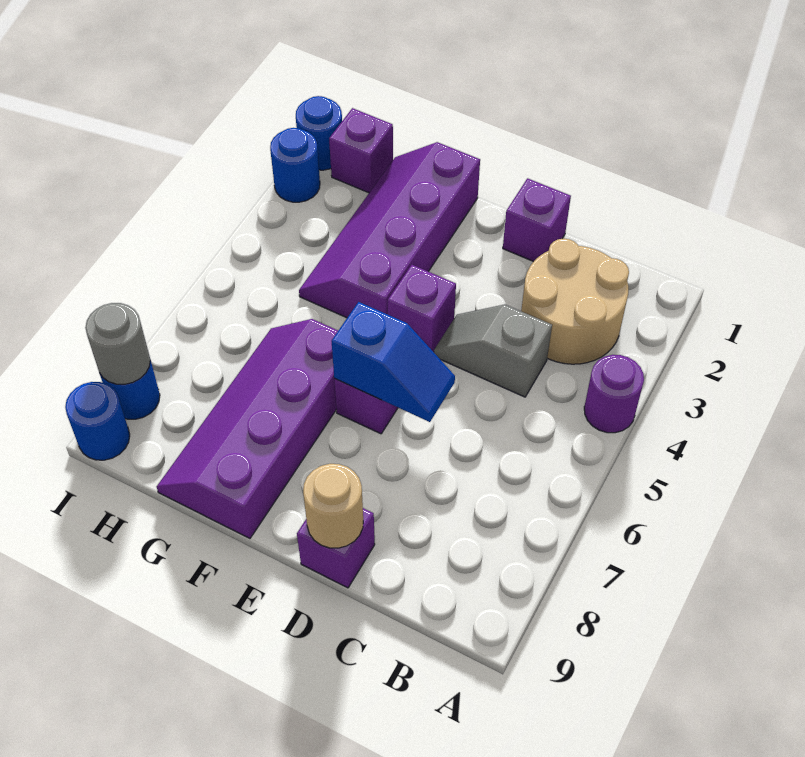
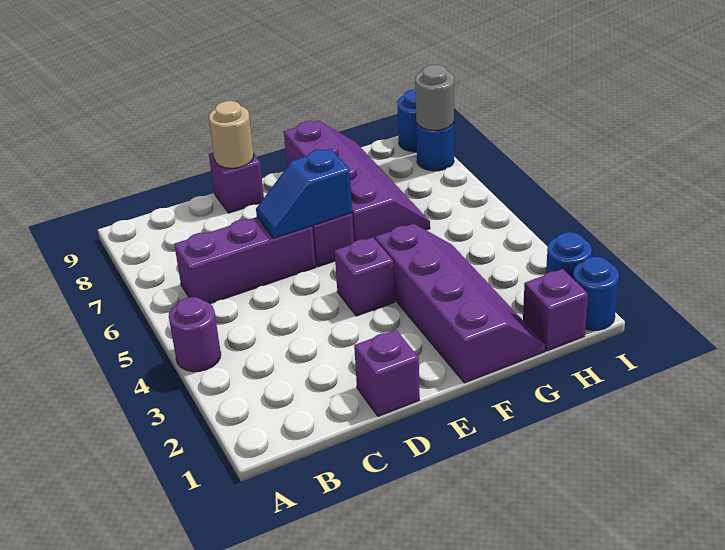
tan round brick B2:C3 level 1 -> none
none -> purple brick B6:D6 level 1
grey slope C4:D4 level 1 top C -> none

